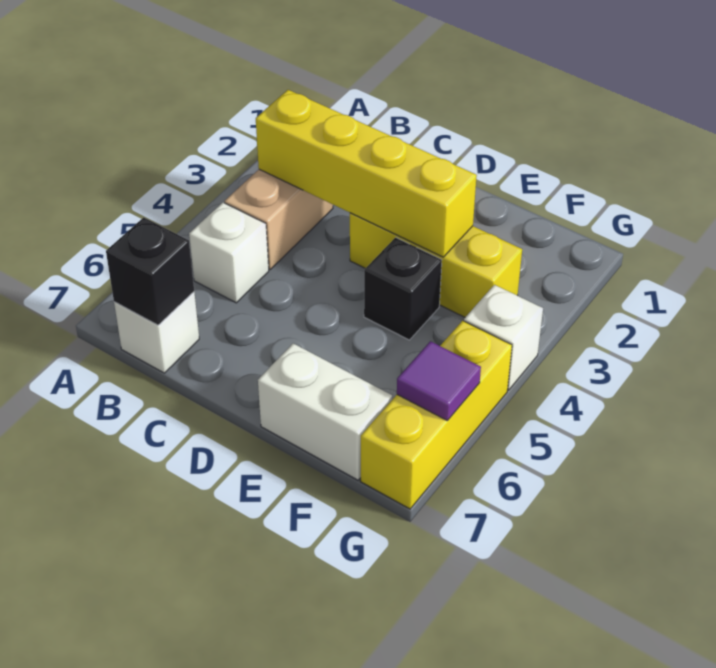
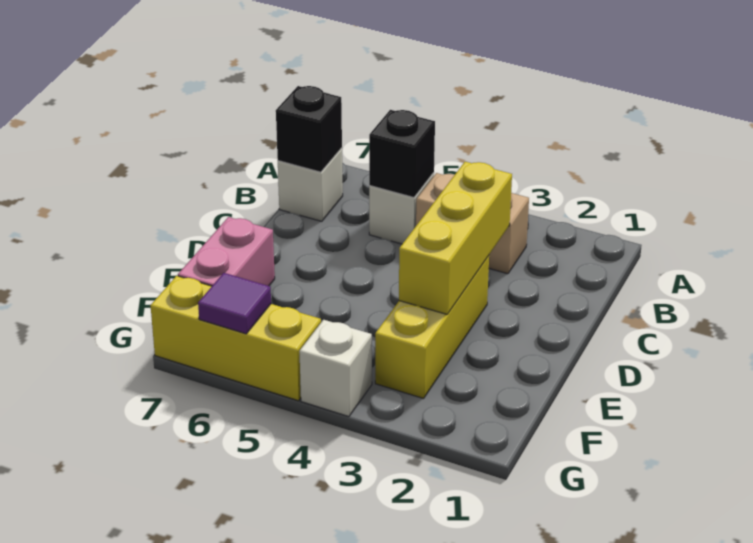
yellow brick B3:E3 level 2 -> yellow brick C3:E3 level 2
black brick E4 level 1 -> black brick B5 level 2
white brick E7:F7 level 1 -> pink brick E7:F7 level 1

